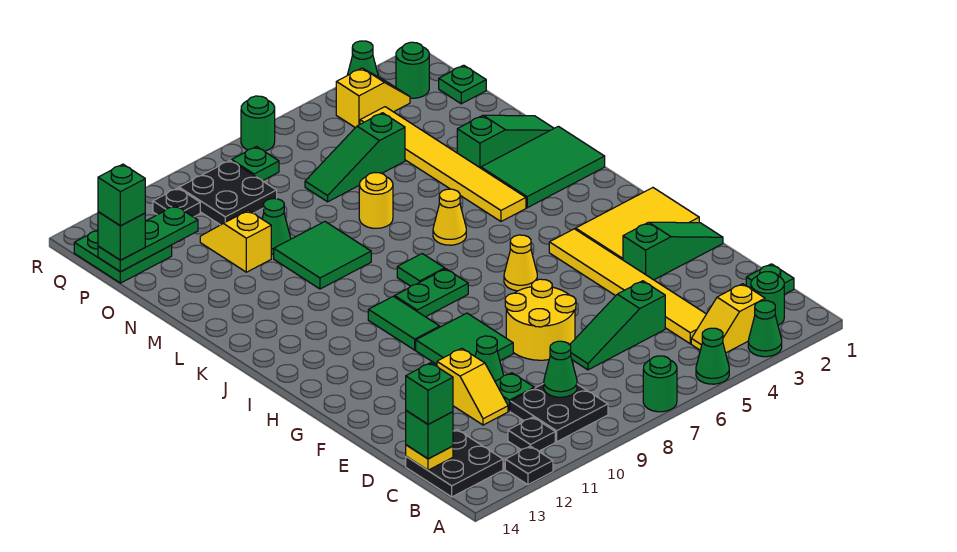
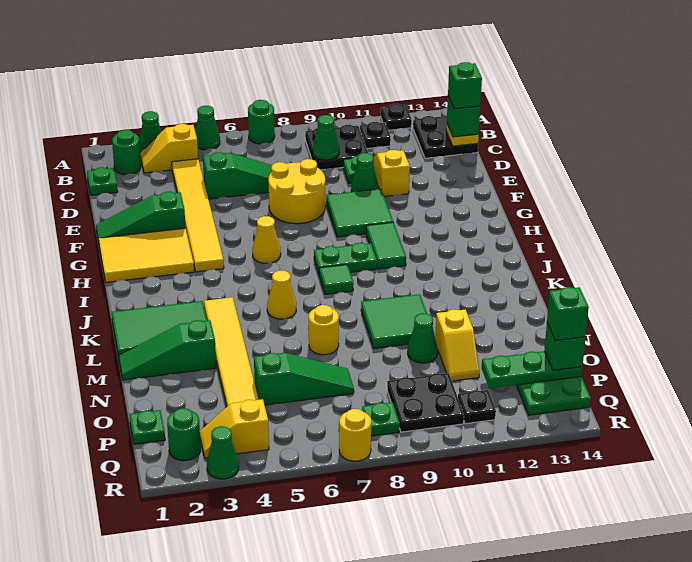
yellow slope B3:B4 level 1 top 3 -> yellow slope B3:B4 level 1 top 4
green round brick R7 level 1 -> yellow round brick R7 level 1

